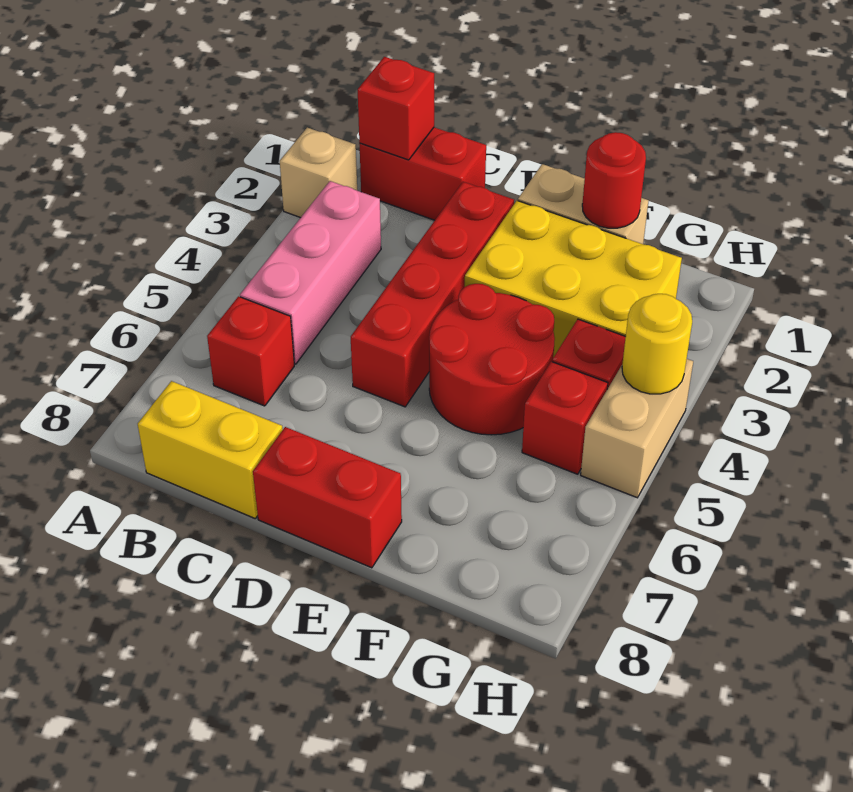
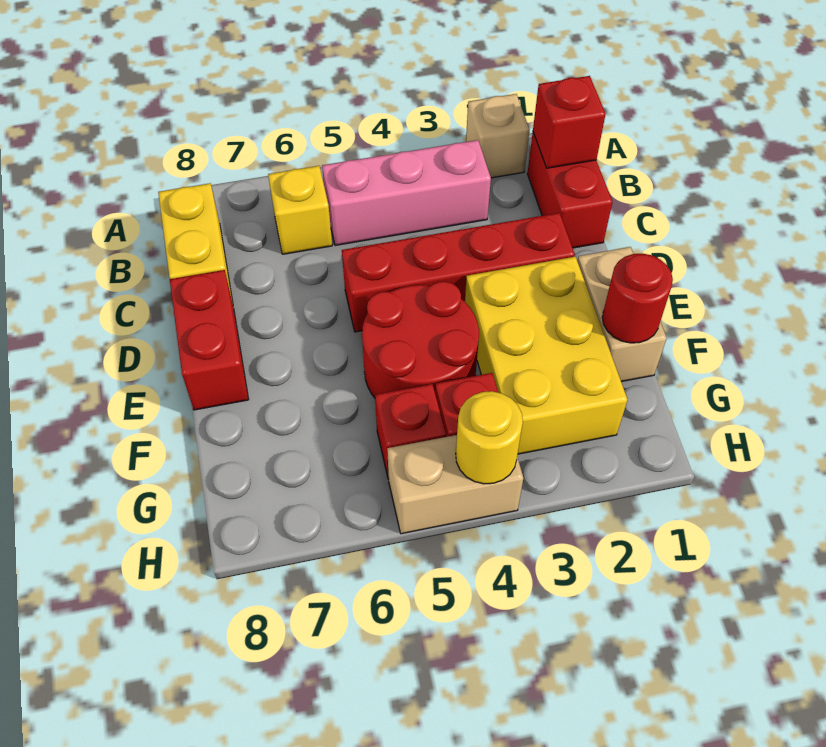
red brick B6 level 1 -> yellow brick B6 level 1

